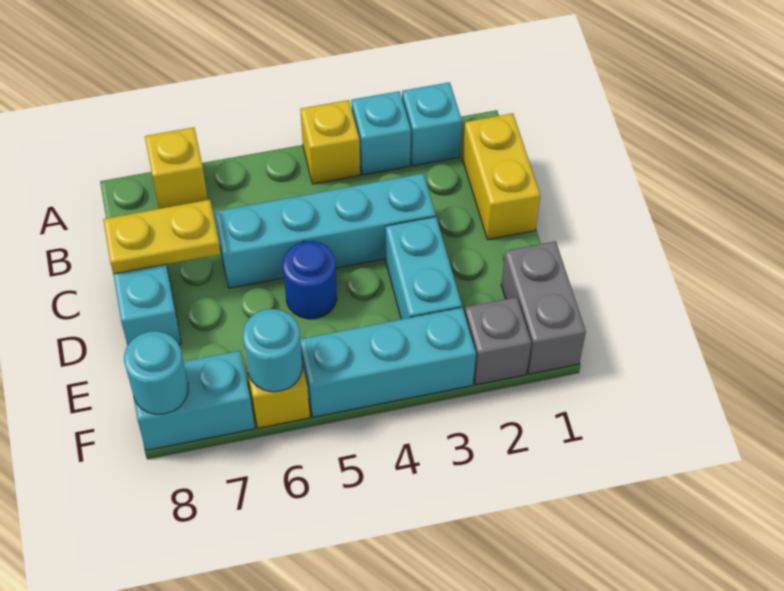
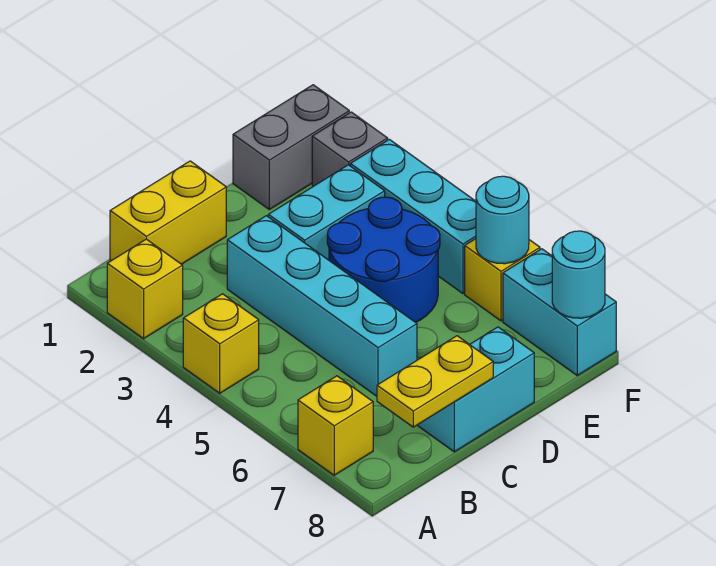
cyan brick A2 level 1 -> yellow brick A2 level 1
cyan brick A3 level 1 -> none
yellow plate C7:C8 level 2 -> yellow plate B8:C8 level 2
blue round brick D5 level 1 -> blue round brick D4:E5 level 1

